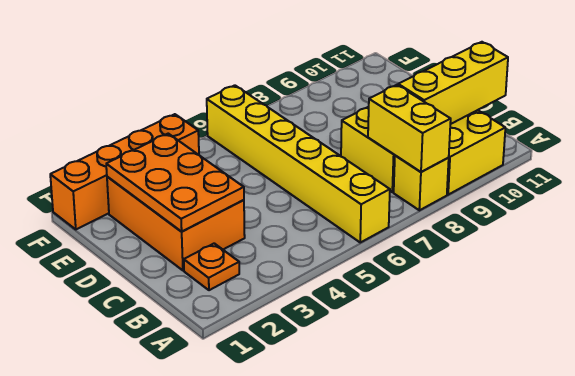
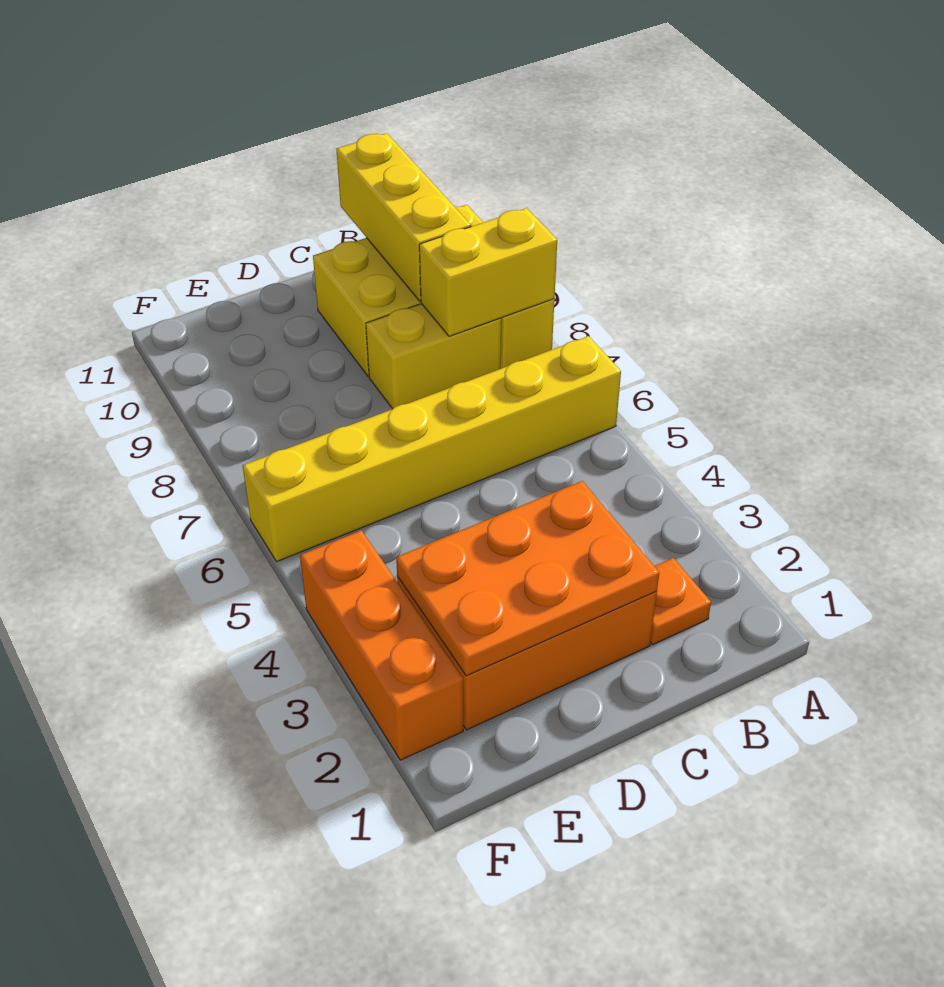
orange brick F1:F4 level 1 -> orange brick F2:F4 level 1

